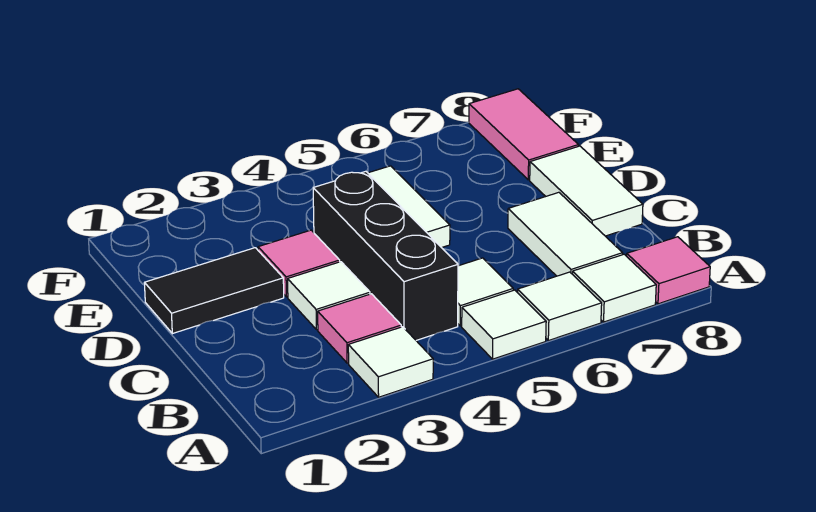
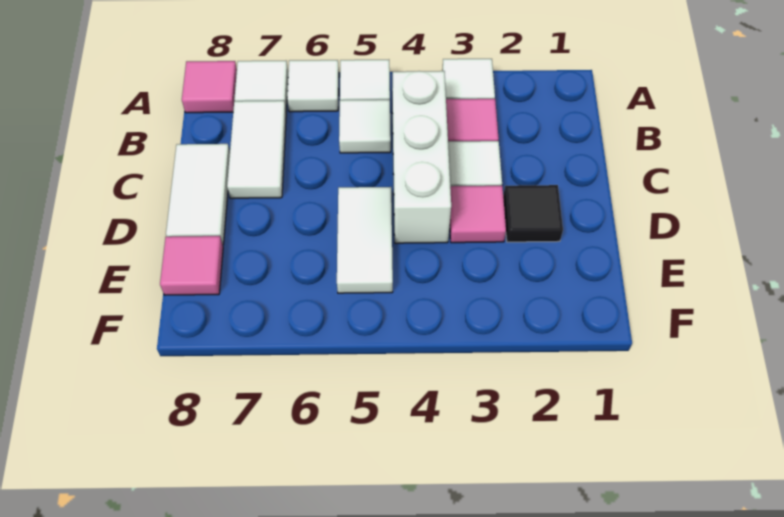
black brick B4:D4 level 1 -> white brick B4:D4 level 1
black tile D1:D2 level 1 -> black tile D2 level 1
pink tile E8:F8 level 1 -> pink tile E8 level 1

